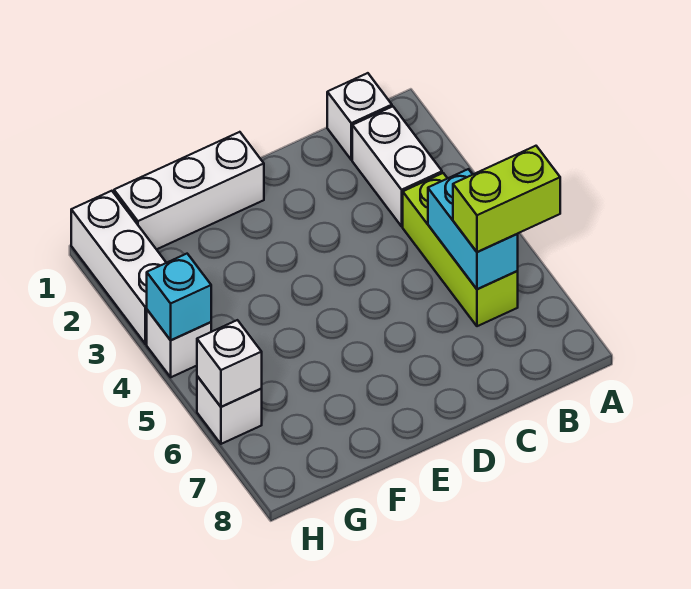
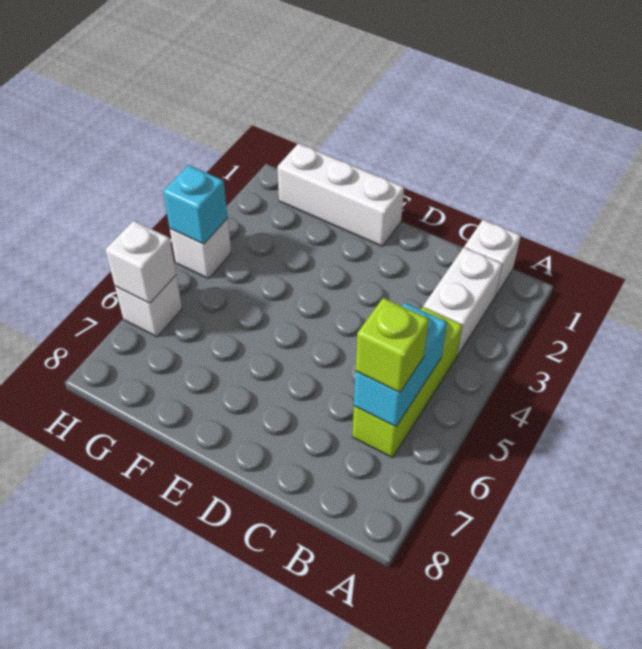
lime brick A6:B6 level 3 -> lime brick B6 level 3
white brick H1:H3 level 1 -> none

